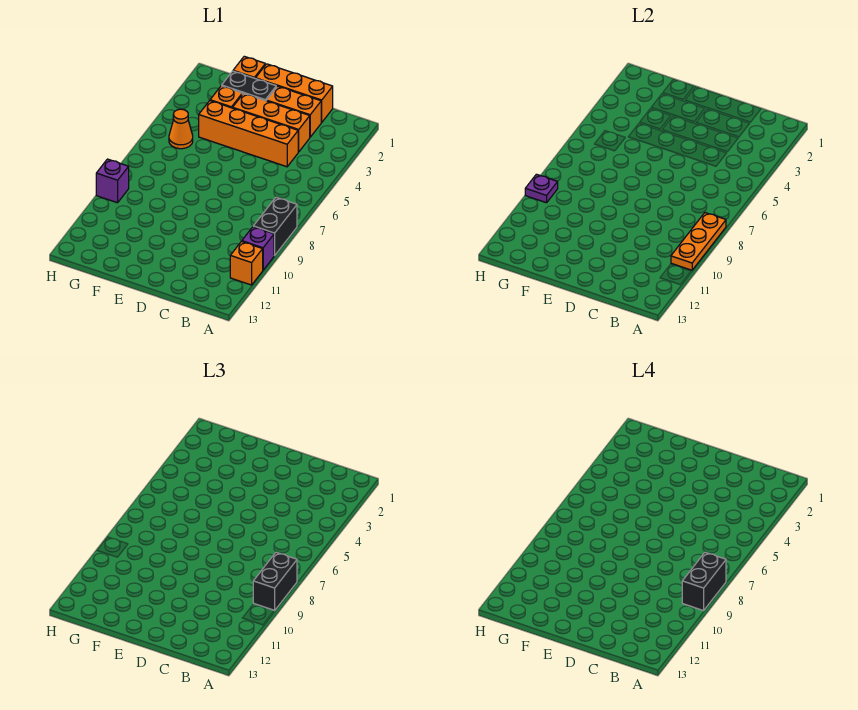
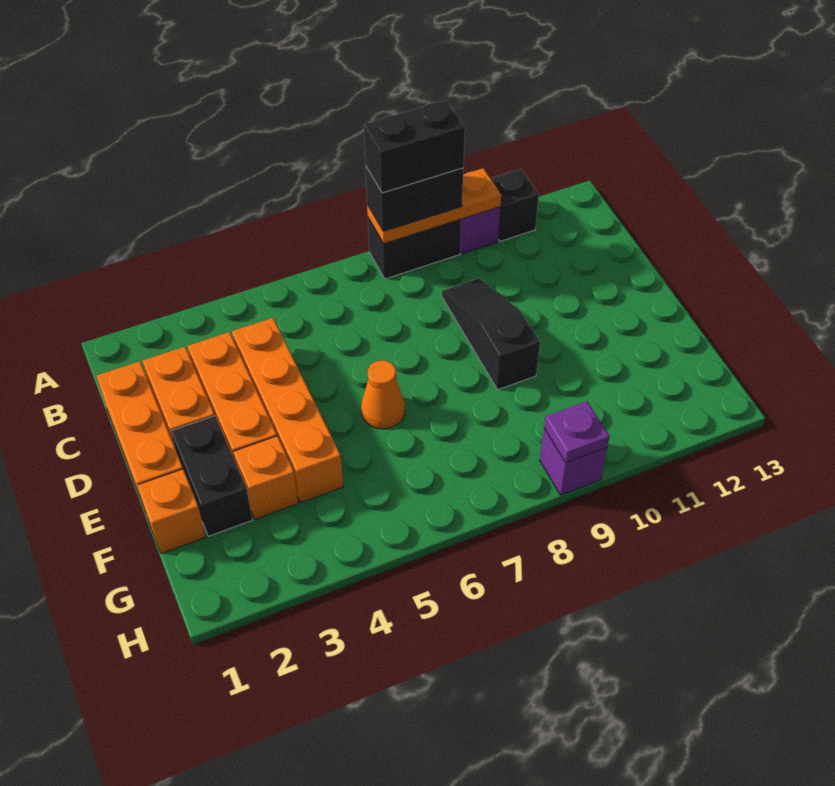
orange brick A11 level 1 -> black brick A11 level 1
none -> black slope C9:E9 level 1 top E
orange cone G5 level 1 -> orange cone E6 level 1

